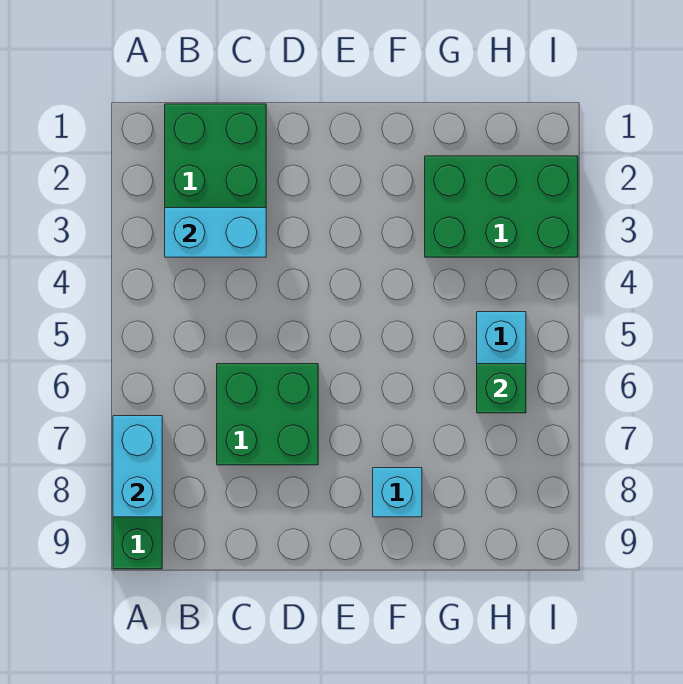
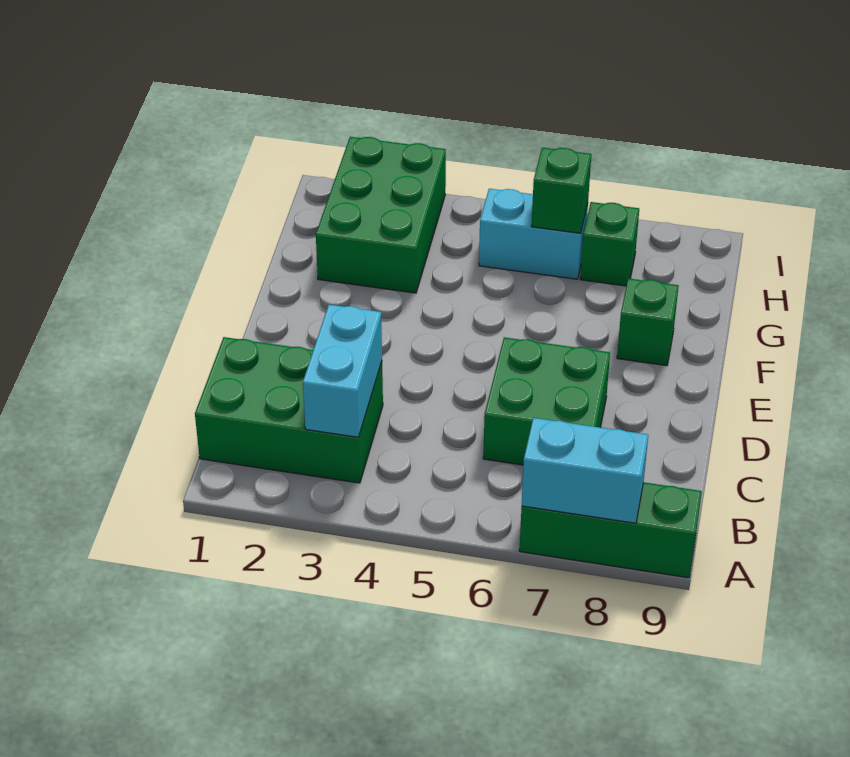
cyan brick F8 level 1 -> green brick F8 level 1
none -> green brick H7 level 1

